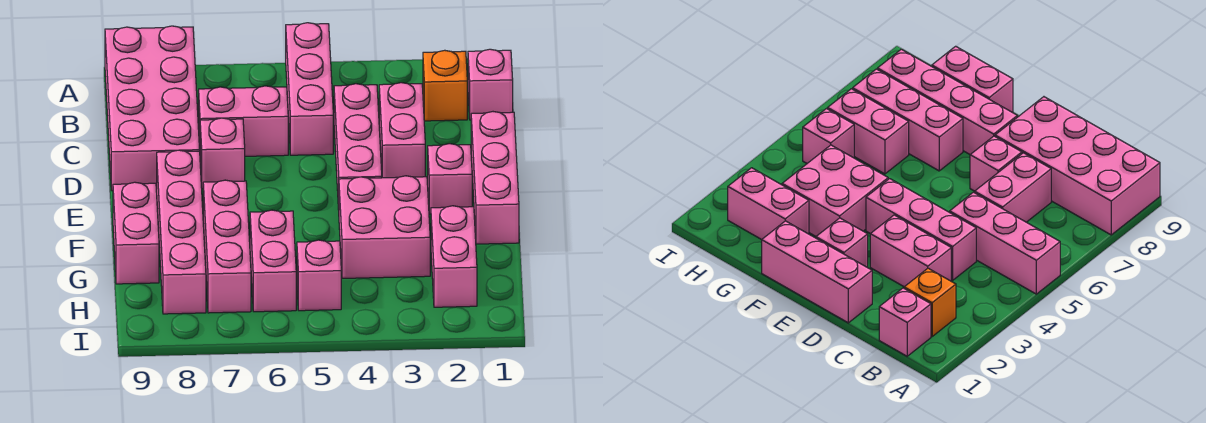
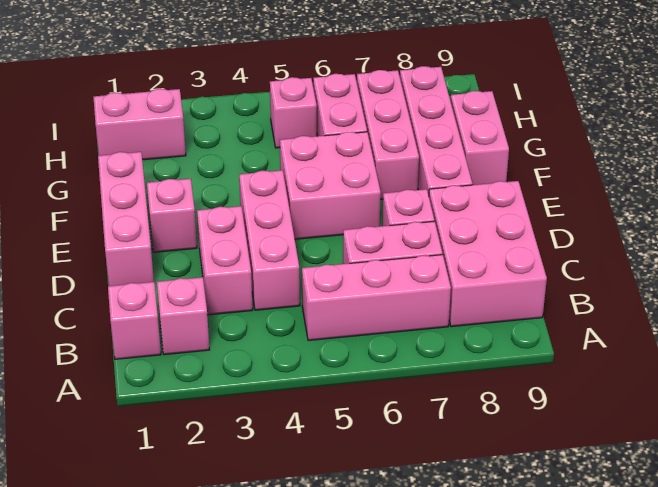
pink brick A5:C5 level 1 -> pink brick B5:B7 level 1
pink brick A8:D9 level 1 -> pink brick B8:D9 level 1
orange brick B2 level 1 -> pink brick B2 level 1
pink brick F3:G4 level 1 -> pink brick E5:F6 level 1
pink brick G2:H2 level 1 -> pink brick H1:H2 level 1

